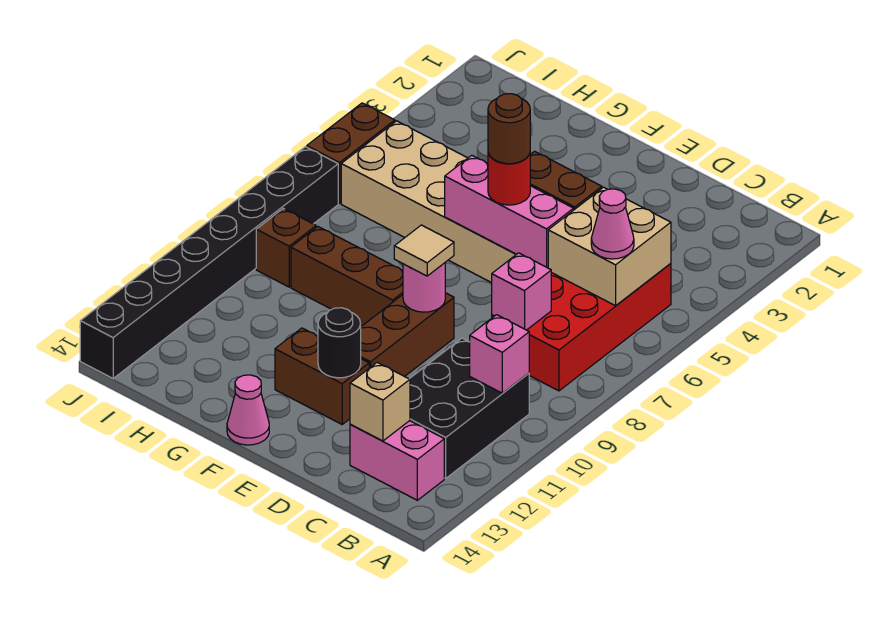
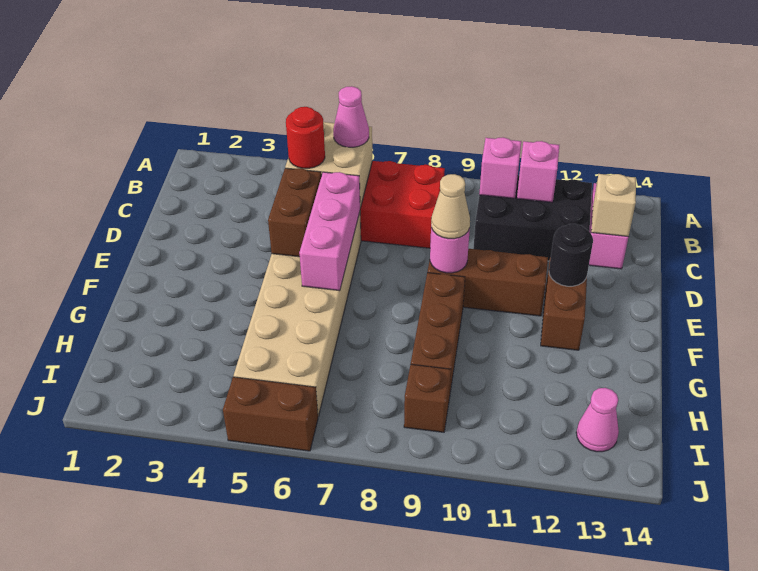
pink brick C8 level 2 -> pink brick B11 level 2
red round brick E6 level 3 -> red round brick C5 level 3
brown round brick E6 level 4 -> none
tan tile E9 level 3 -> tan cone E9 level 3
pink cone F14 level 1 -> pink cone I13 level 1
black brick J7:J14 level 1 -> none

